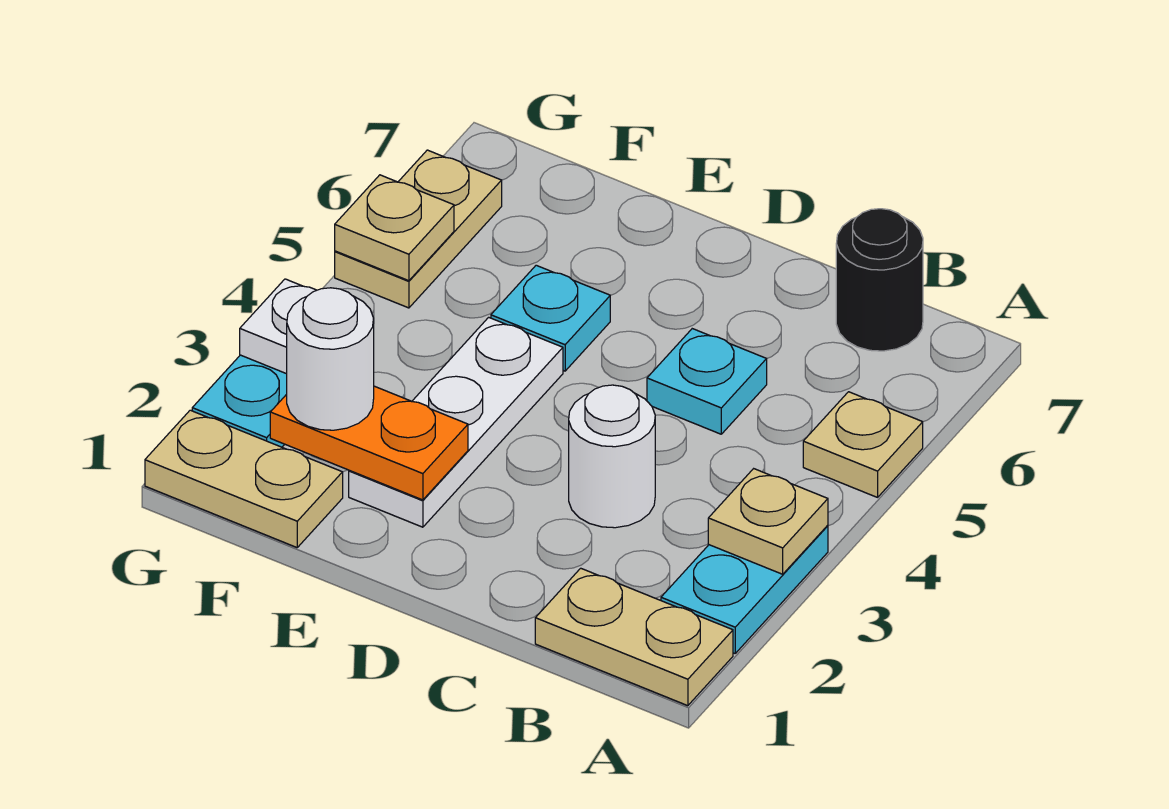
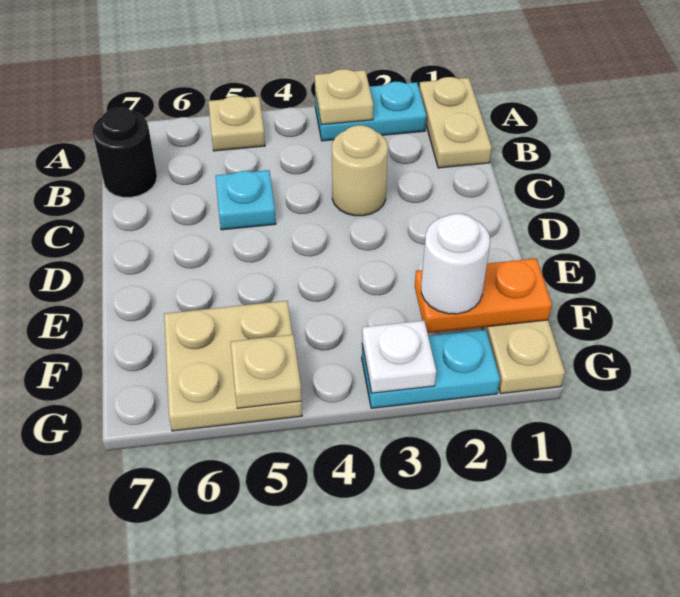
white round brick C3 level 1 -> tan round brick C3 level 1
white plate E2:E4 level 1 -> none
orange plate E2:F2 level 2 -> orange plate F1:F2 level 2
cyan plate E5 level 1 -> none
tan plate G5:G6 level 1 -> tan plate F5:G6 level 1

